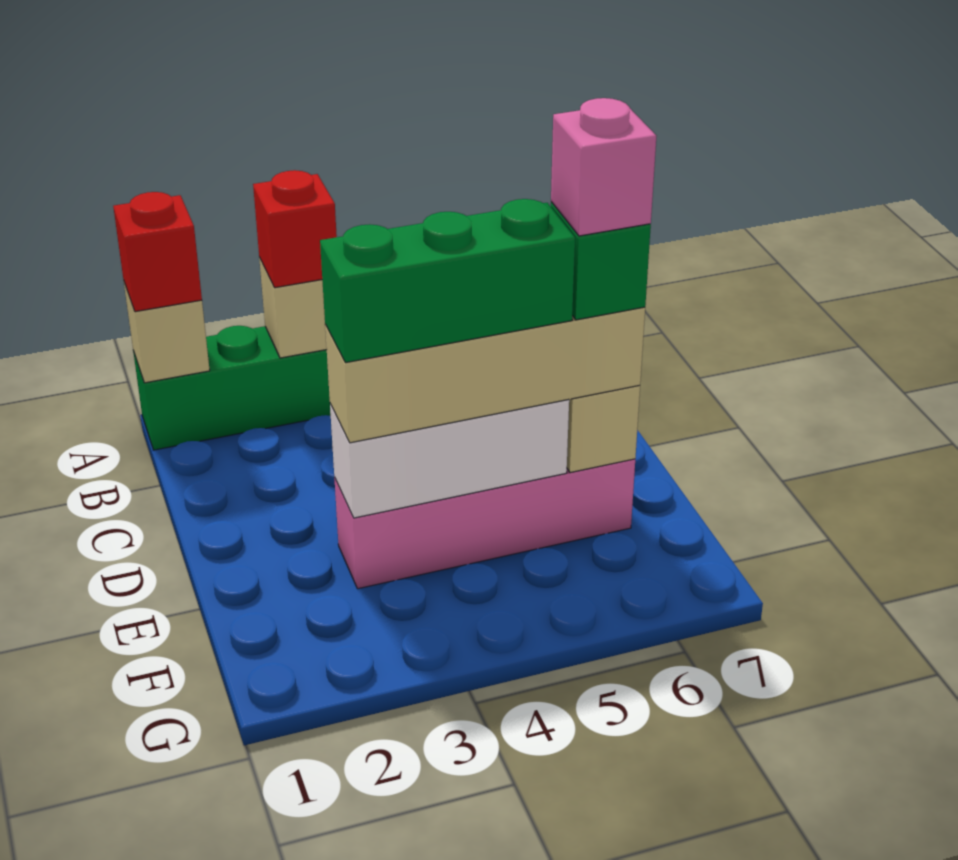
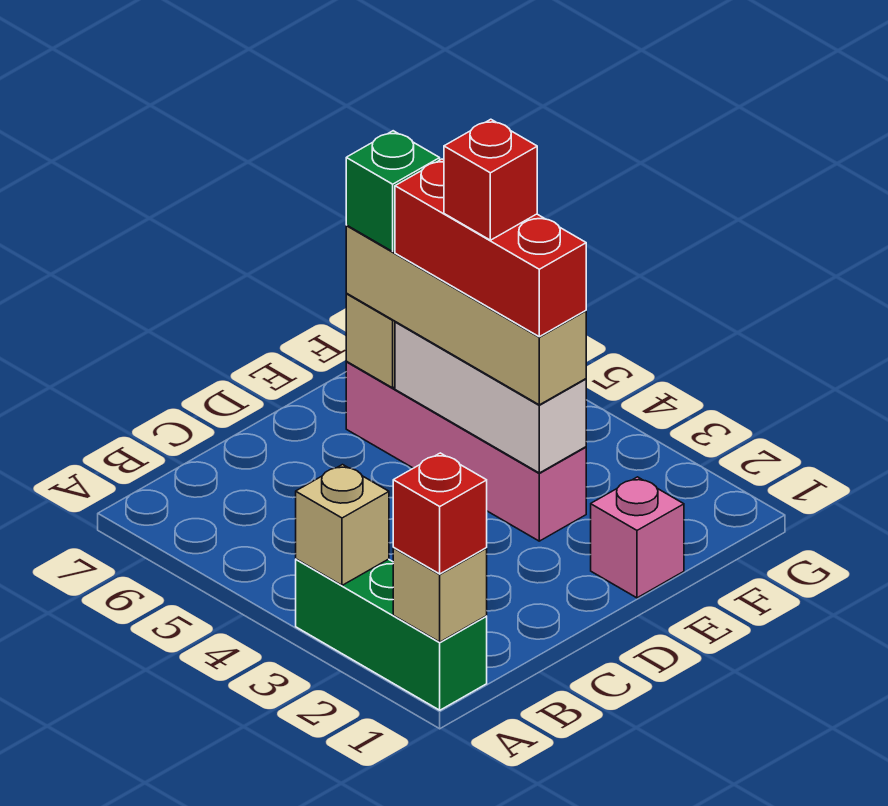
red brick A3 level 3 -> red brick E4 level 5
green brick E3:E5 level 4 -> red brick E3:E5 level 4
pink brick E6 level 5 -> pink brick E1 level 1

